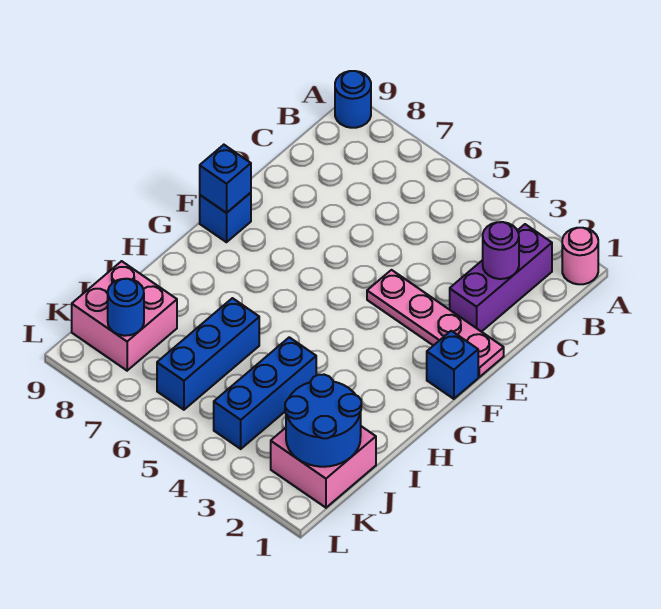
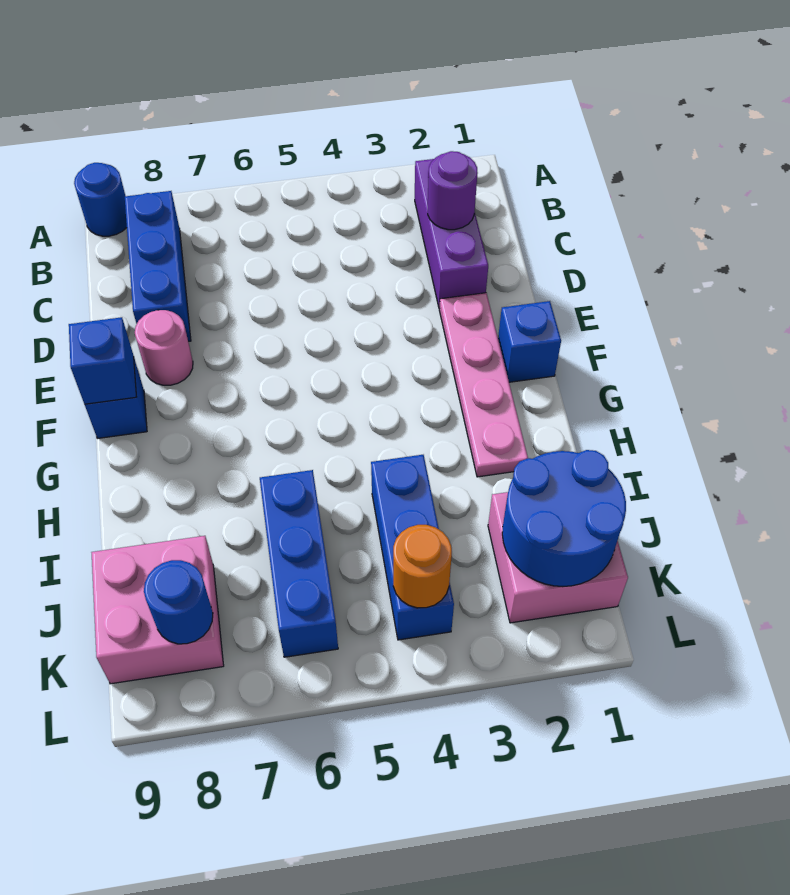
pink round brick A1 level 1 -> pink round brick E8 level 1
none -> blue brick B8:D8 level 1
pink plate E1:E4 level 1 -> pink plate E2:H2 level 1
none -> orange round brick K4 level 2

